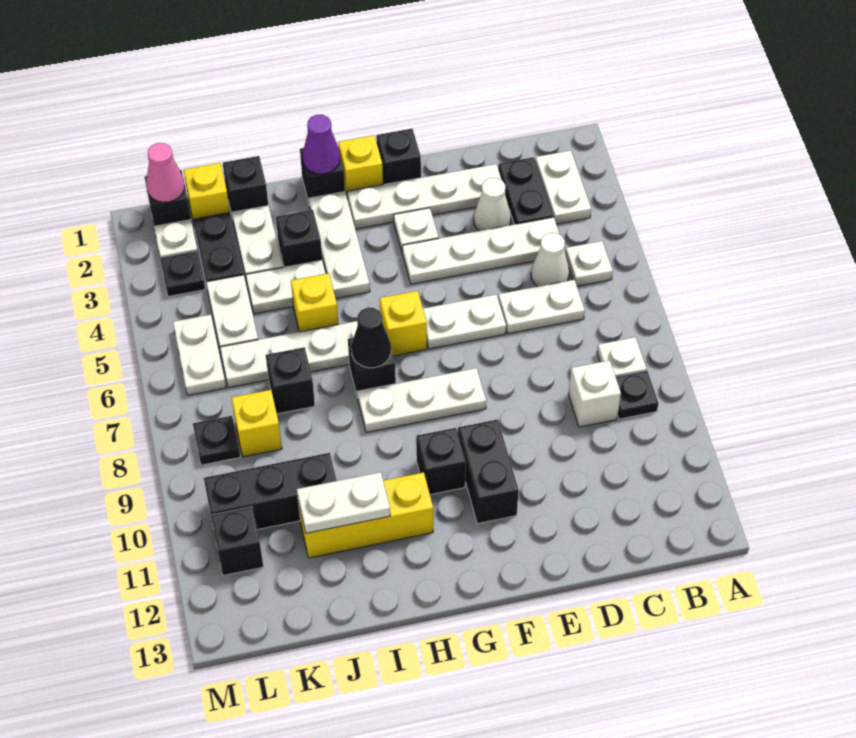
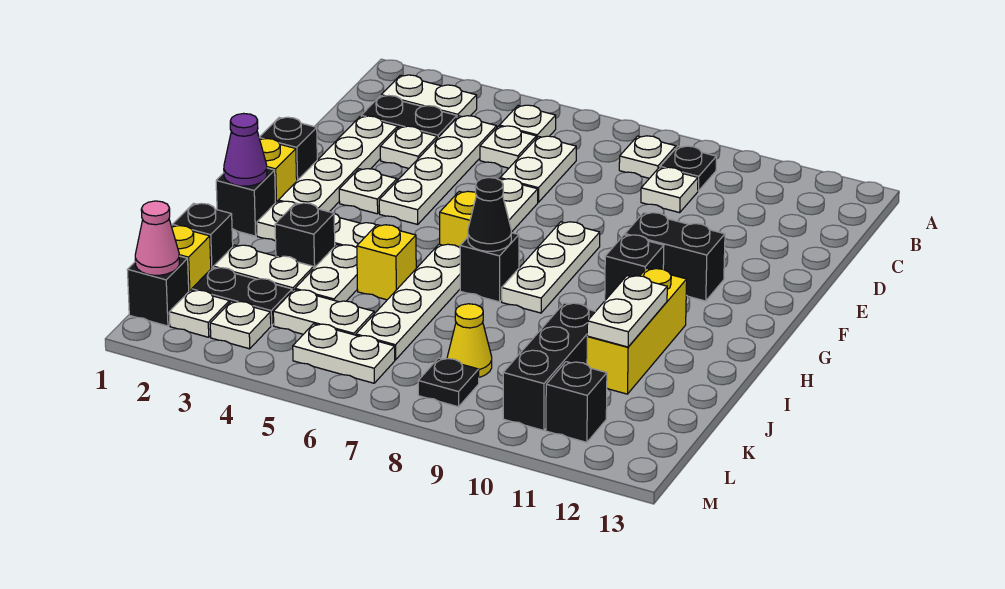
white cone C5 level 1 -> white plate C5 level 1
white brick C9 level 1 -> white plate C9 level 1
white cone D3 level 1 -> white plate D3 level 1
black brick J7 level 1 -> none
yellow brick K8 level 1 -> yellow cone K8 level 1
black plate L3 level 1 -> white plate L3 level 1

